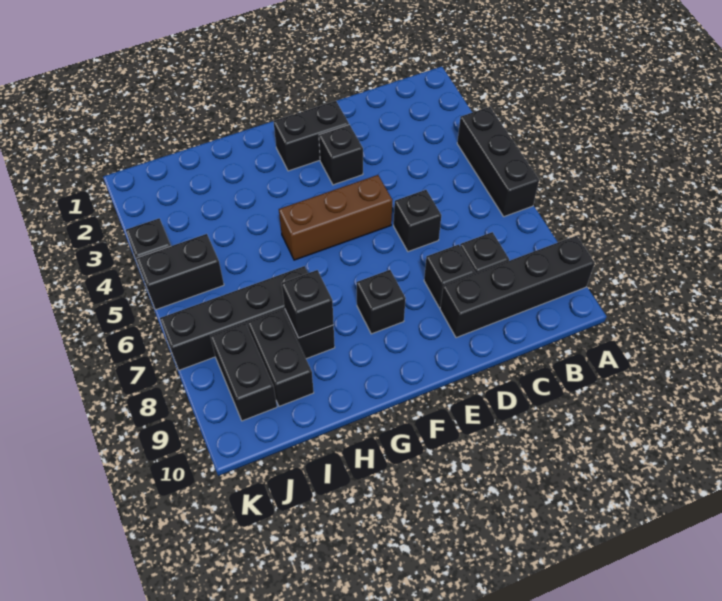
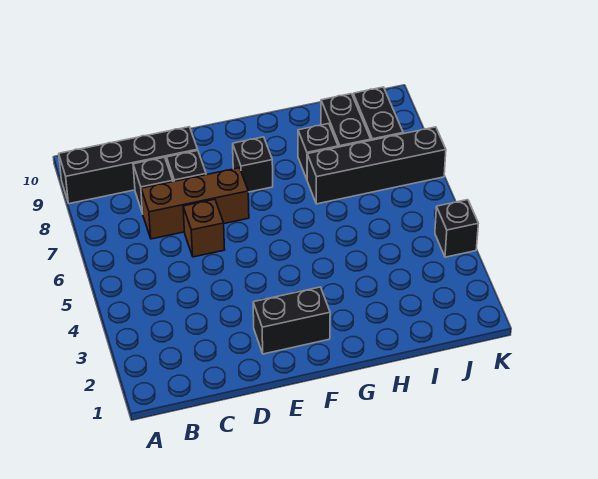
black brick A4:A6 level 1 -> none
black brick D6 level 1 -> brown brick D6 level 1
black brick E3 level 1 -> none
brown brick E5:G5 level 1 -> brown brick C7:E7 level 1
black brick H8 level 2 -> none
black brick J5:K5 level 1 -> none

